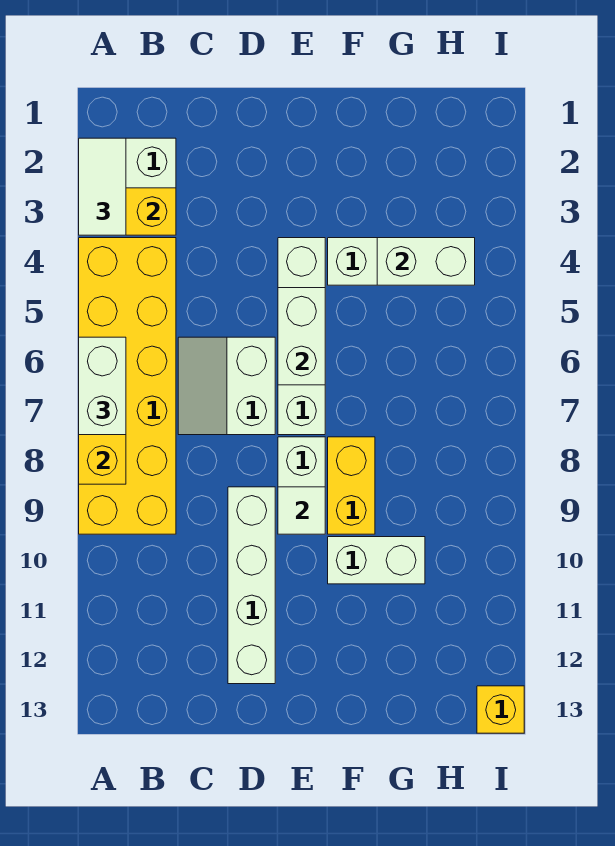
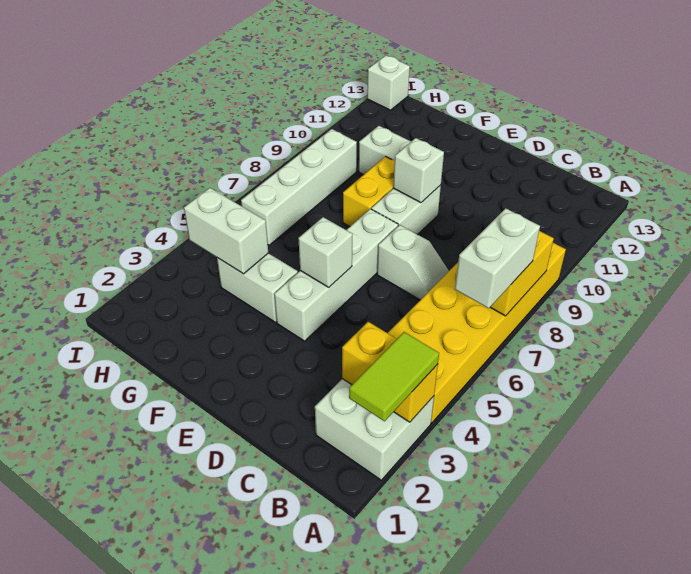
white tile A2:A3 level 3 -> lime tile A2:A3 level 3
white slope C6:D7 level 1 top D -> white slope C7:D7 level 1 top D
white brick D9:D12 level 1 -> white brick H6:H9 level 1
white brick E5:E6 level 2 -> white brick E5 level 2
white tile E9 level 2 -> white brick E9 level 2
yellow brick I13 level 1 -> white brick I13 level 1

